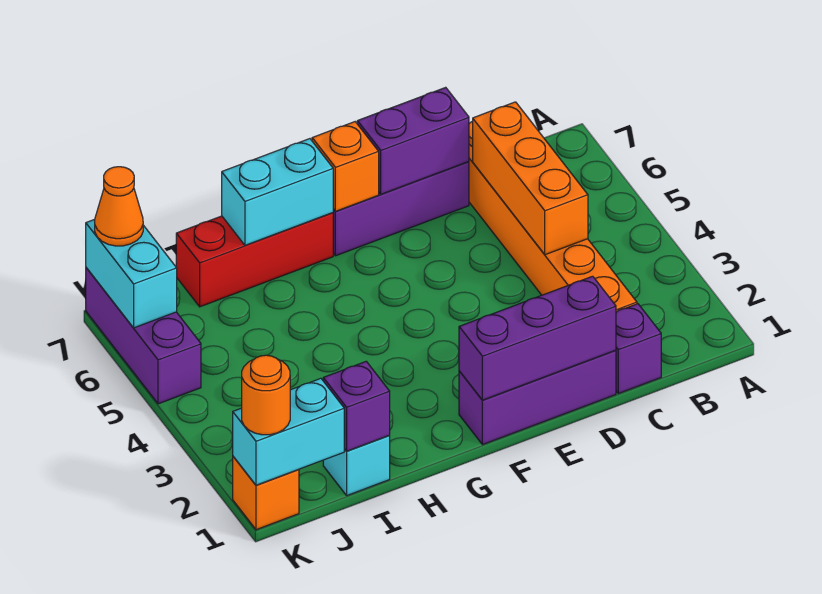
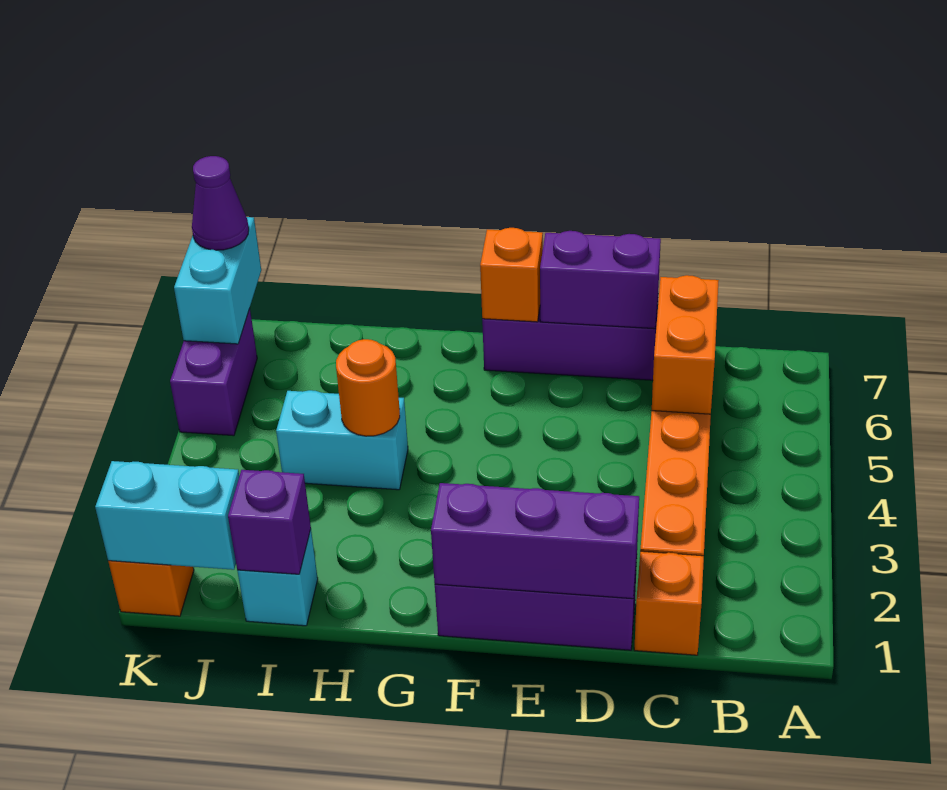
purple brick C1 level 1 -> orange brick C1 level 1
orange brick C4:C6 level 2 -> orange brick C5:C6 level 2
red brick G7:I7 level 1 -> none
cyan brick G7:H7 level 2 -> cyan brick H4:I4 level 1
orange round brick K1 level 3 -> orange round brick H4 level 2
purple brick K5:K7 level 1 -> purple brick K5:K6 level 1
orange cone K7 level 3 -> purple cone K7 level 3

